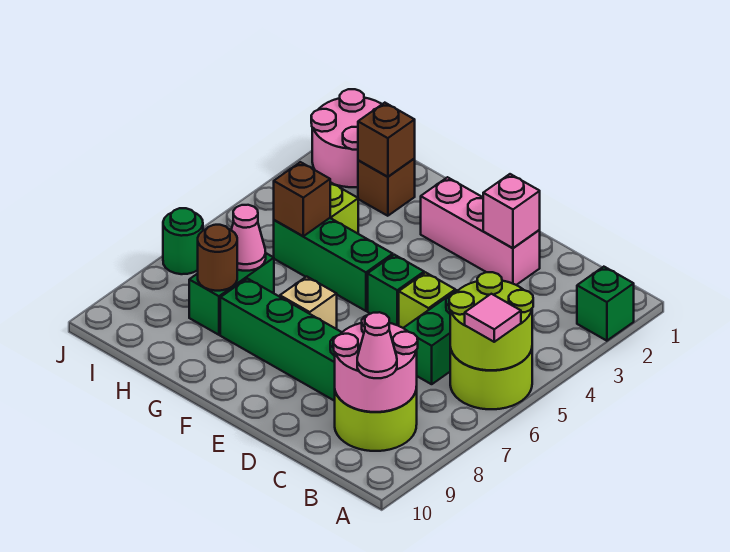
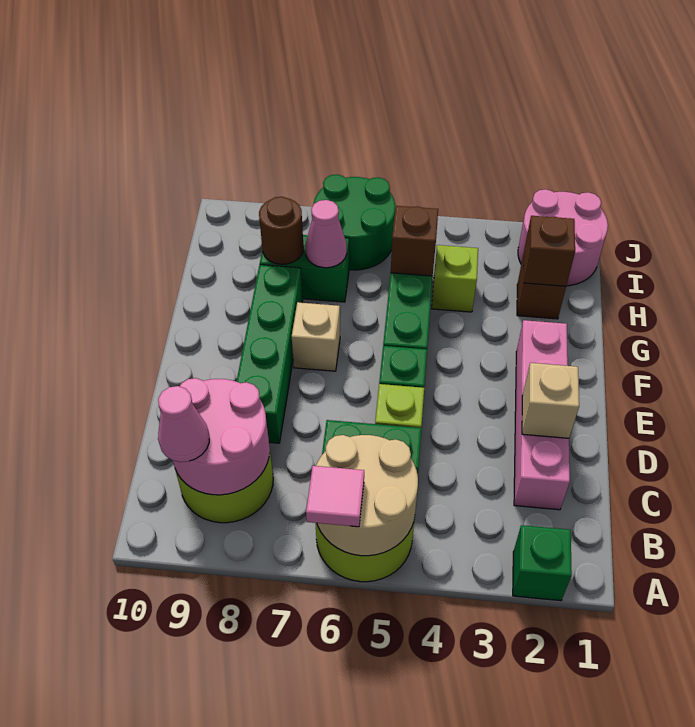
lime round brick A5:B6 level 2 -> tan round brick A5:B6 level 2
pink brick D2:F2 level 1 -> pink brick C2:F2 level 1
pink brick D2 level 2 -> tan brick D2 level 2
green round brick J7 level 1 -> green round brick I6:J7 level 1

